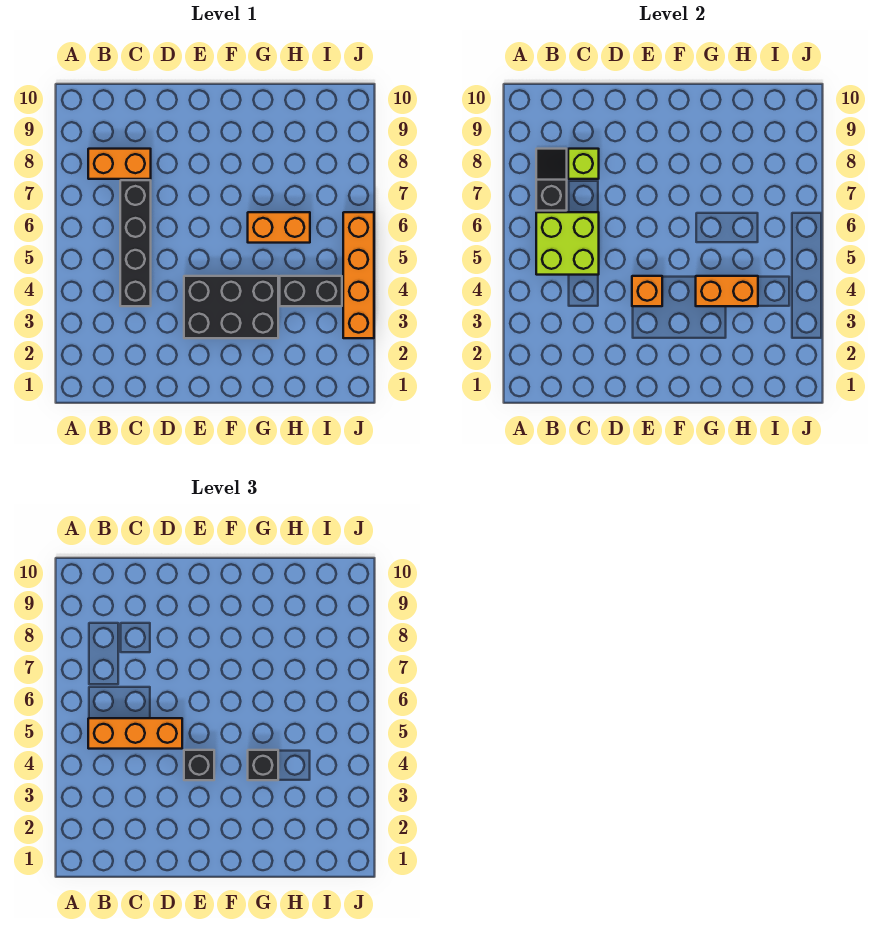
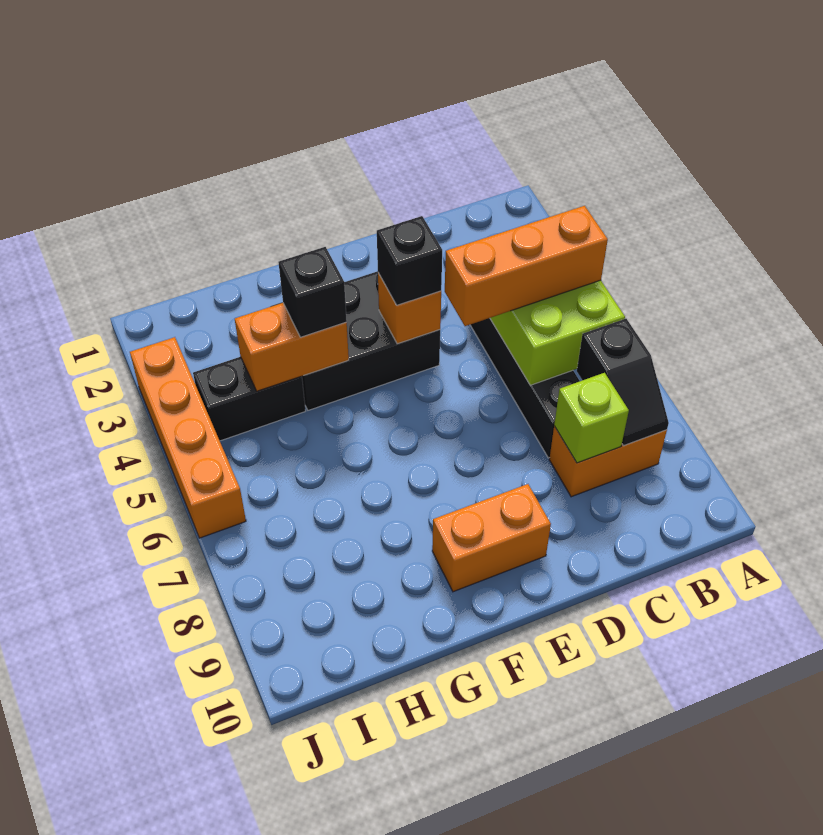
orange brick G6:H6 level 1 -> orange brick E9:F9 level 1

